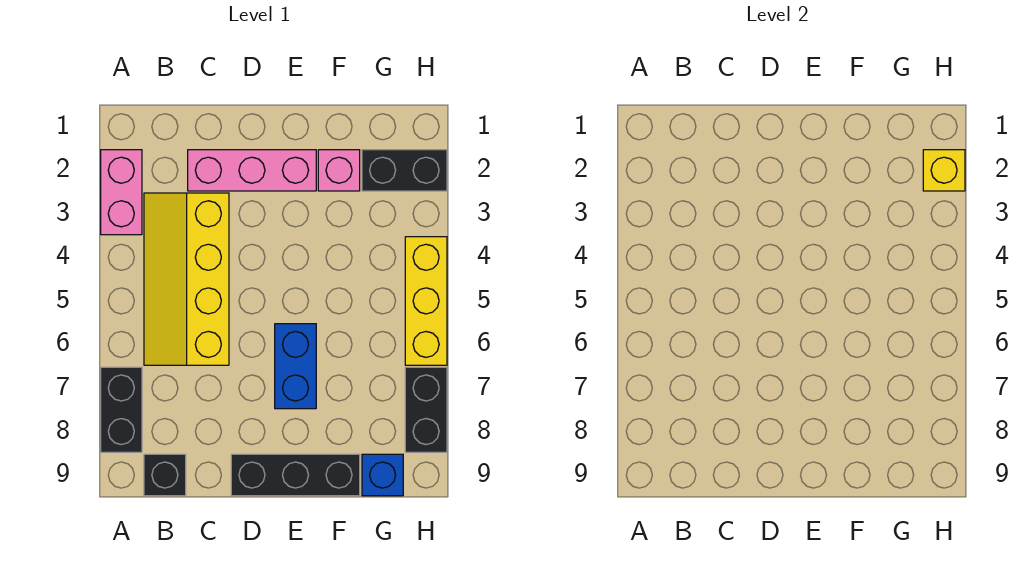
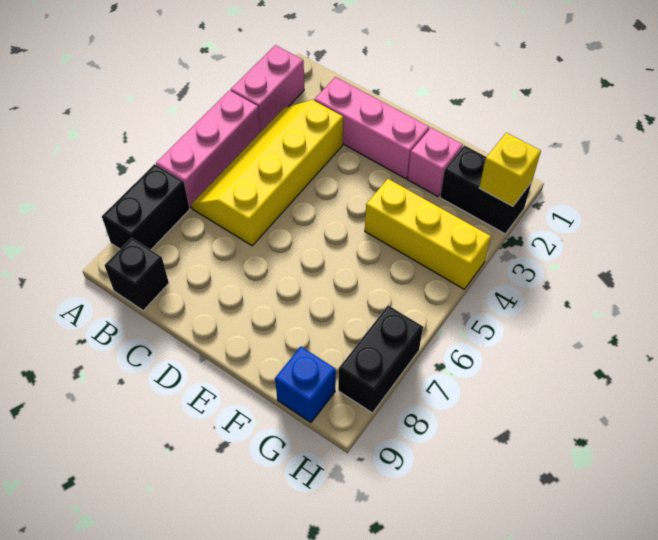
none -> pink brick A4:A6 level 1
black brick D9:F9 level 1 -> none
blue brick E6:E7 level 1 -> none
yellow brick H4:H6 level 1 -> yellow brick F4:H4 level 1

